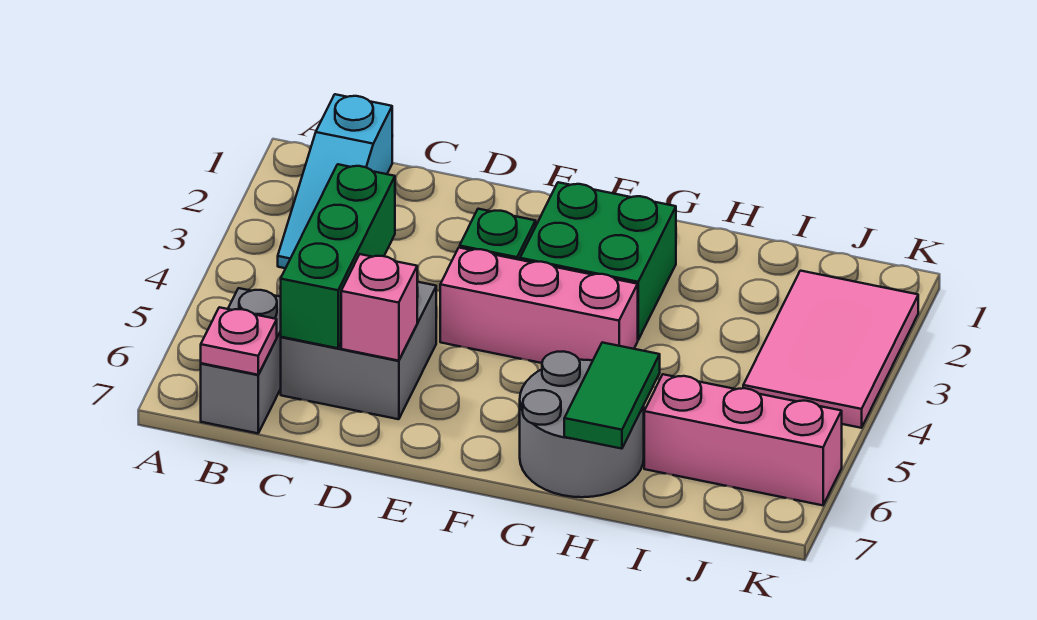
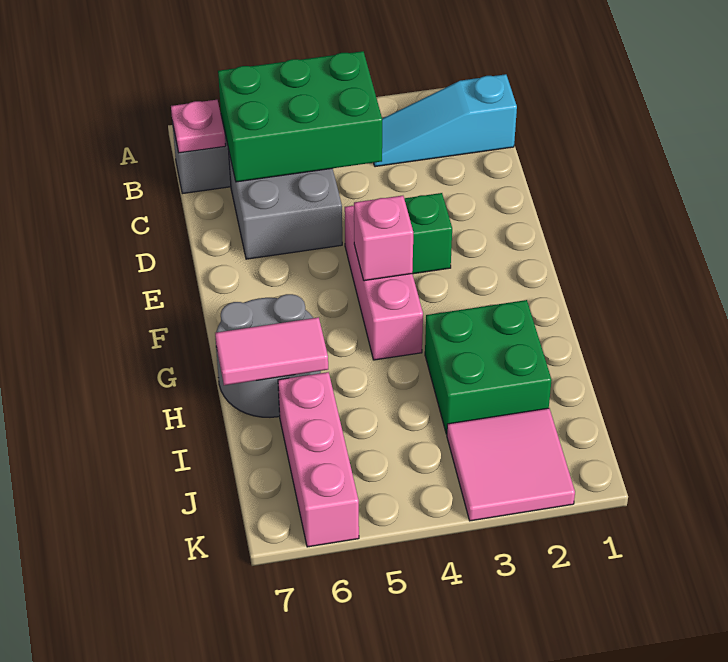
green brick C4:C6 level 2 -> green brick B4:C6 level 2
pink brick D6 level 2 -> pink brick F4 level 2
green brick F2:G3 level 1 -> green brick H2:I3 level 1
green tile H6:H7 level 2 -> pink tile H6:H7 level 2
pink tile J2:K4 level 1 -> pink tile J2:K3 level 1

